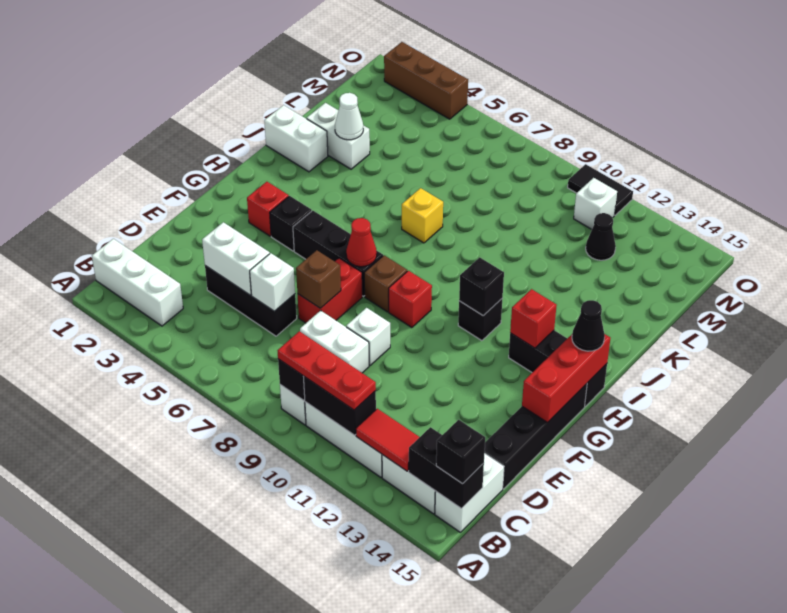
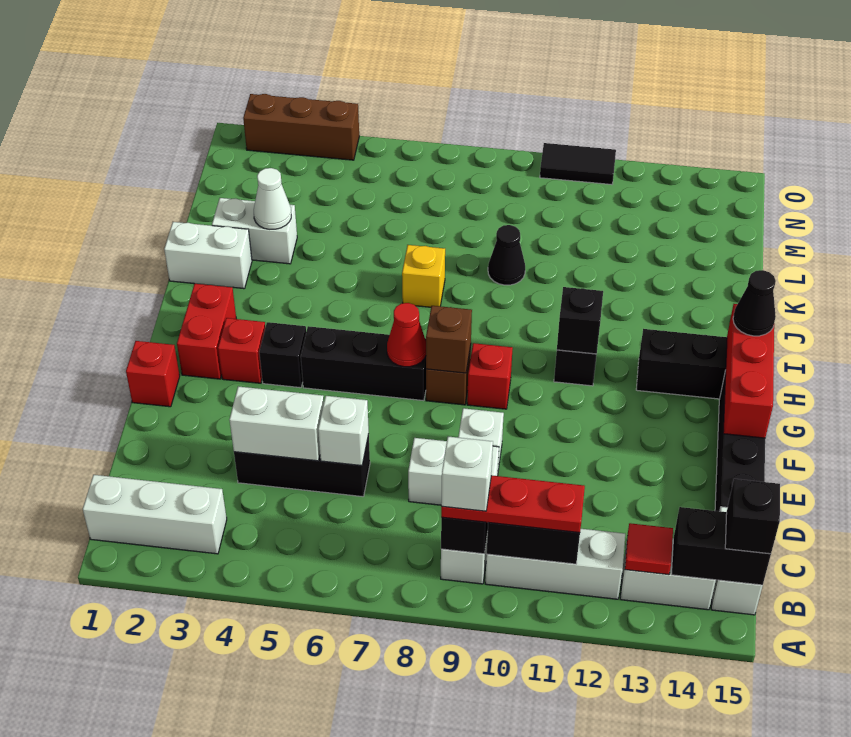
red tile B12:B13 level 2 -> red tile B13 level 2
red brick E7:F7 level 1 -> red brick G2:H2 level 1
brown brick E7 level 2 -> brown brick G8 level 2
red brick H13 level 2 -> red brick F1 level 1
black cone M12 level 1 -> black cone K9 level 1
white brick N11 level 1 -> white brick B9 level 4

